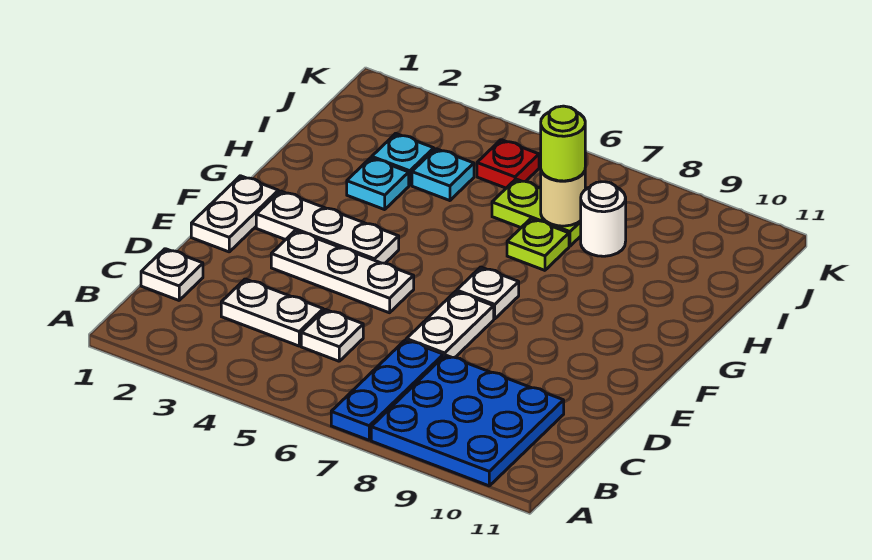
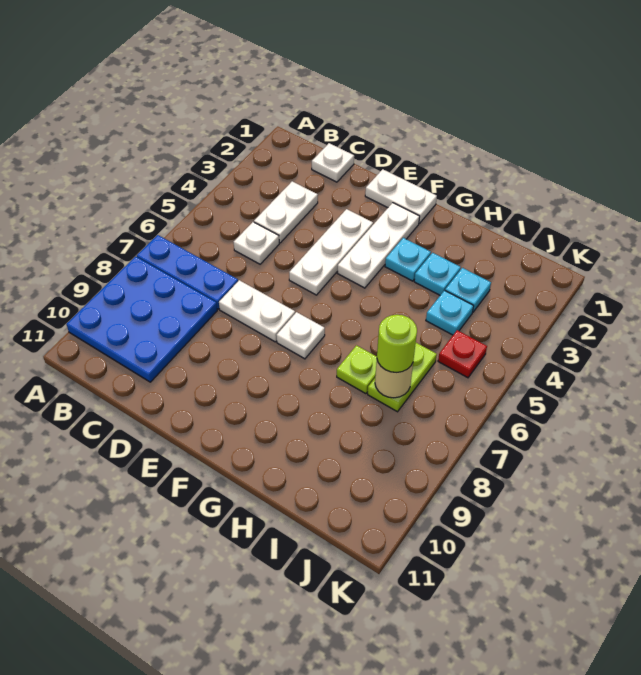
none -> cyan plate G3 level 1
white round brick I8 level 1 -> none

